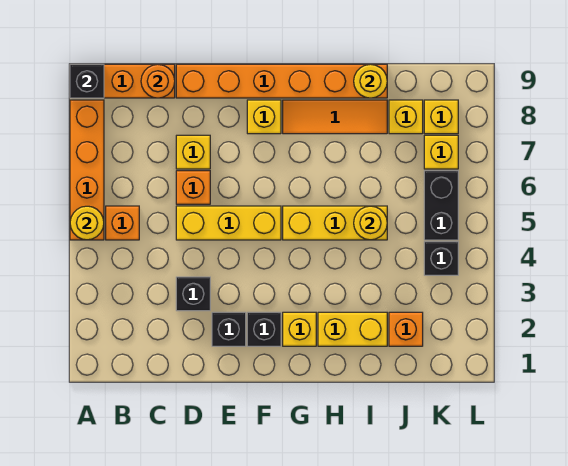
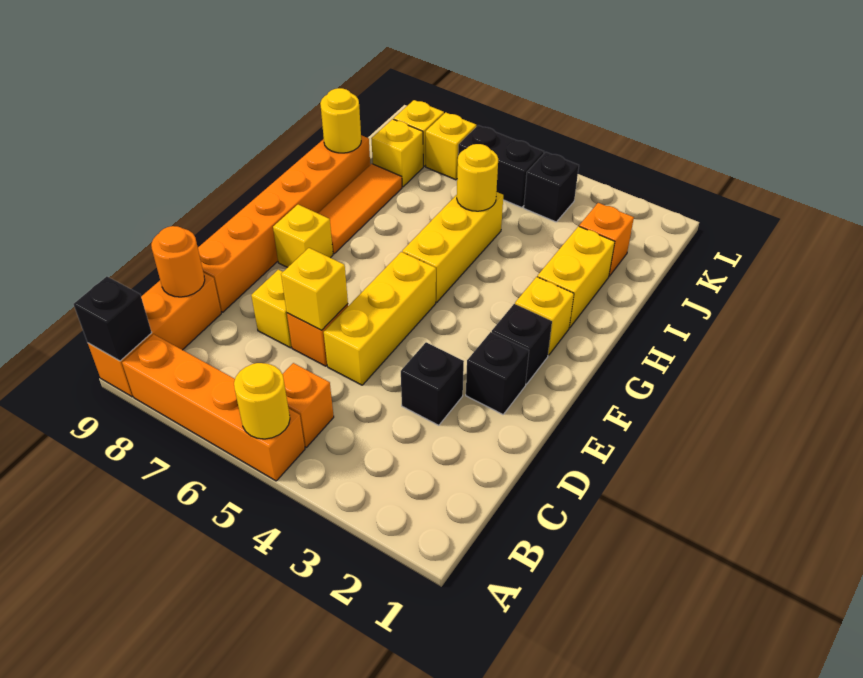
none -> yellow brick D6 level 2

